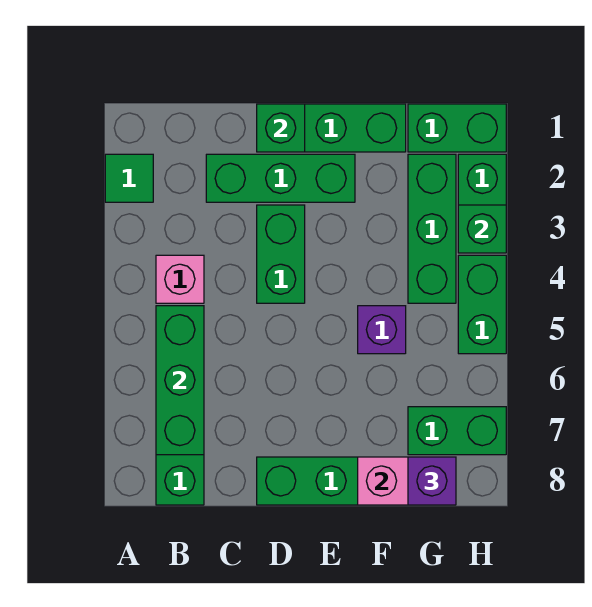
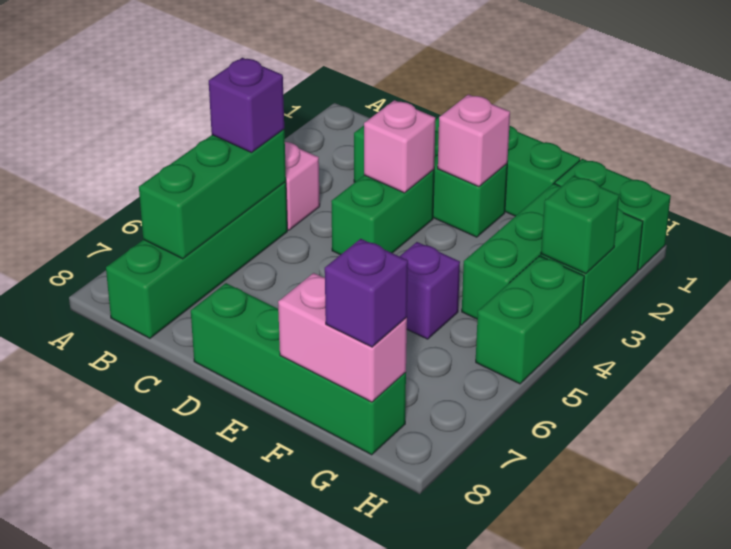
green tile A2 level 1 -> none
none -> purple brick B5 level 3
green brick D1 level 2 -> none
none -> pink brick D3 level 2
none -> pink brick E2 level 2
green brick G7:H7 level 1 -> none

